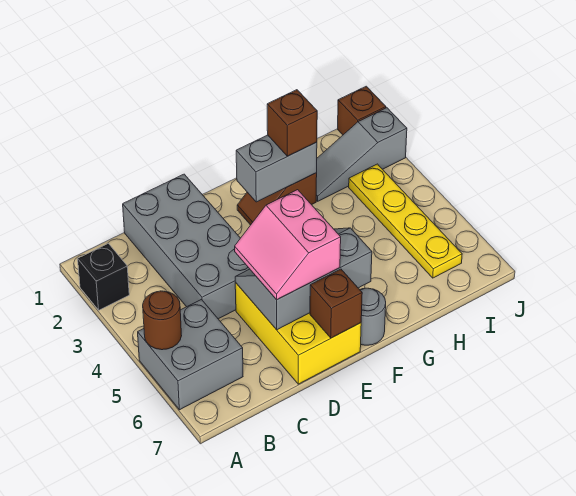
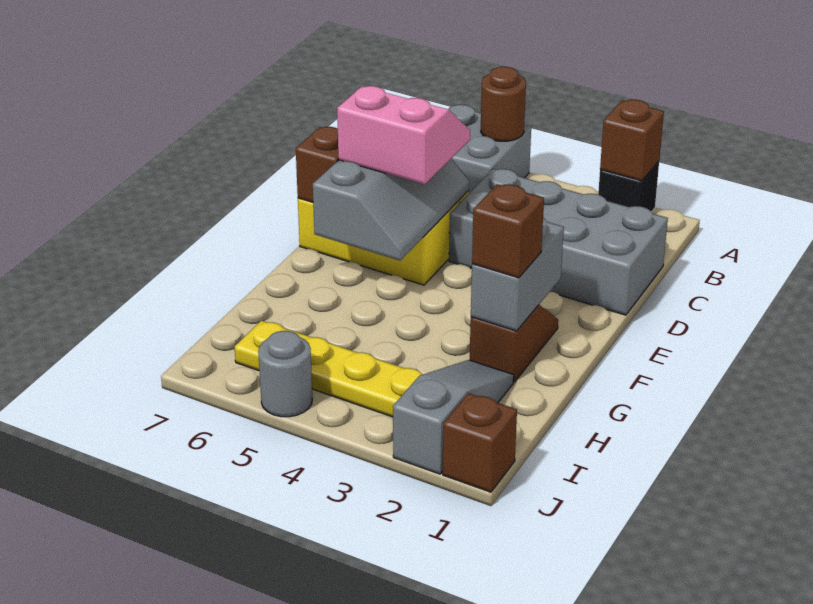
none -> brown brick A2 level 2
grey round brick F7 level 1 -> grey round brick J5 level 1

